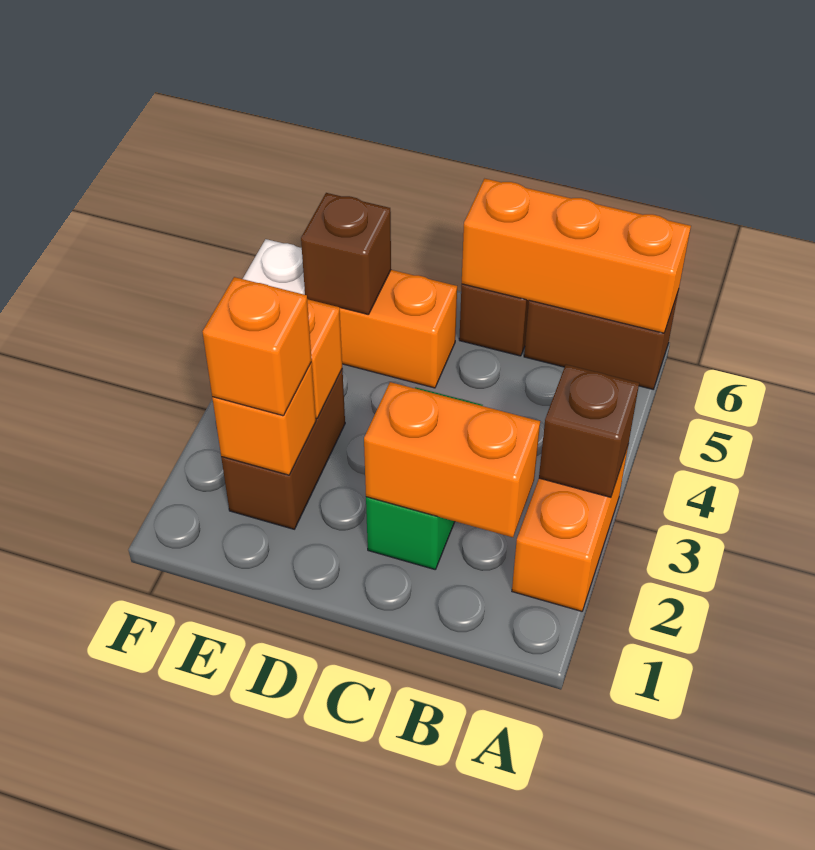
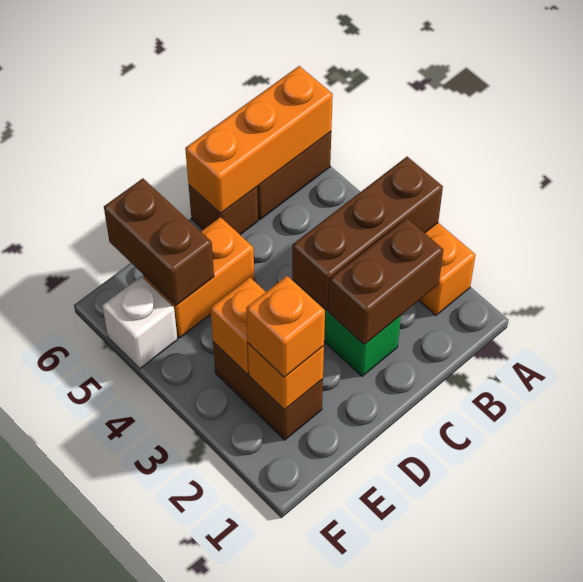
brown brick A3 level 2 -> brown brick A3:C3 level 2
orange brick B2:C2 level 2 -> brown brick B2:C2 level 2
brown brick E5 level 2 -> brown brick E5:E6 level 2

